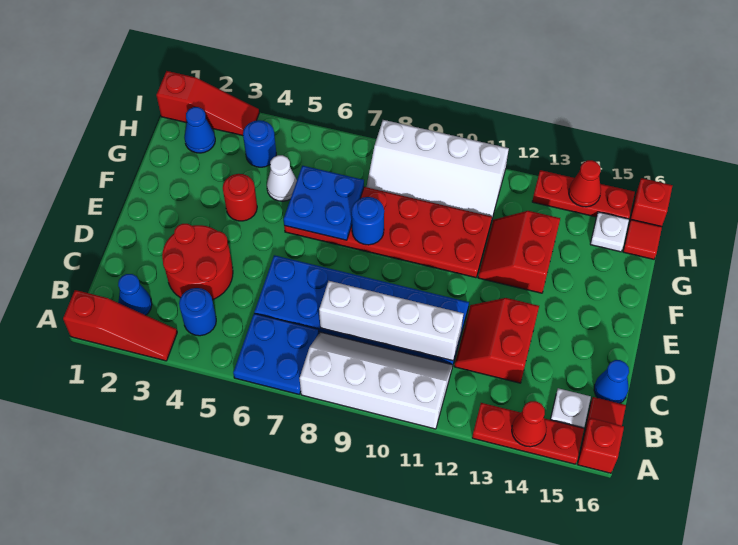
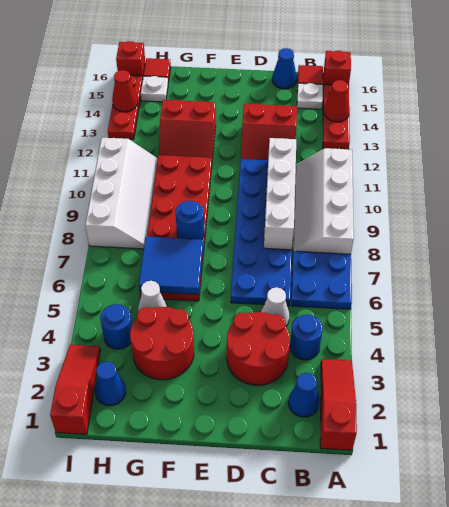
none -> white cone C5 level 1
red round brick F4 level 1 -> red round brick F3:G4 level 1
blue plate F6:G7 level 2 -> blue tile F6:G7 level 2

